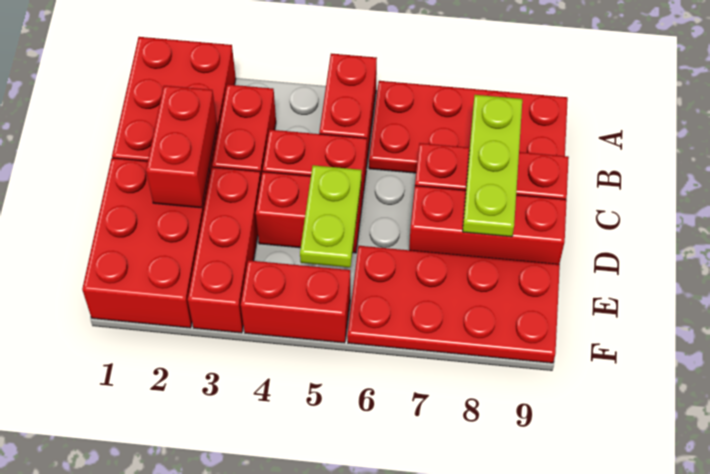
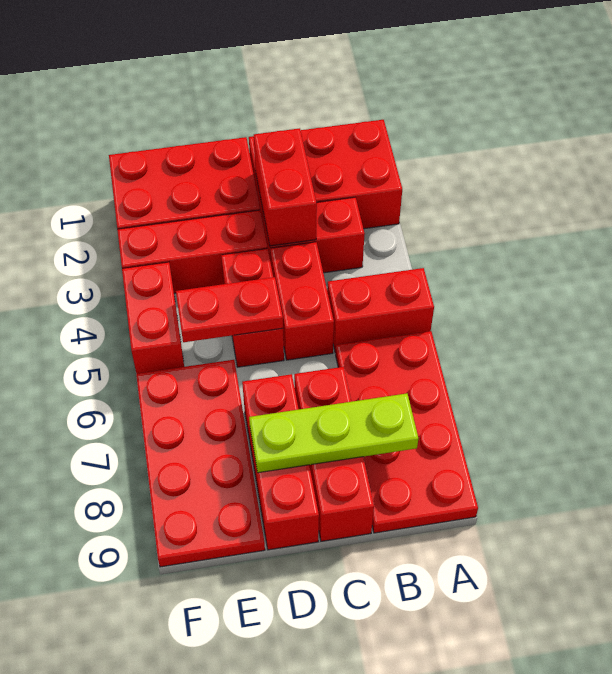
red brick C2:D2 level 2 -> red brick C2:C3 level 2
lime plate D5:E5 level 2 -> red plate D5:E5 level 2

